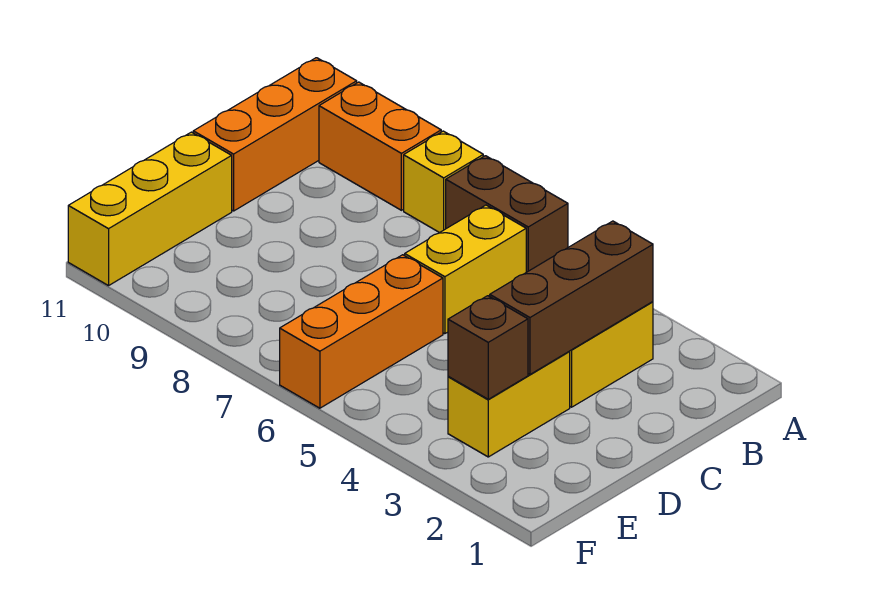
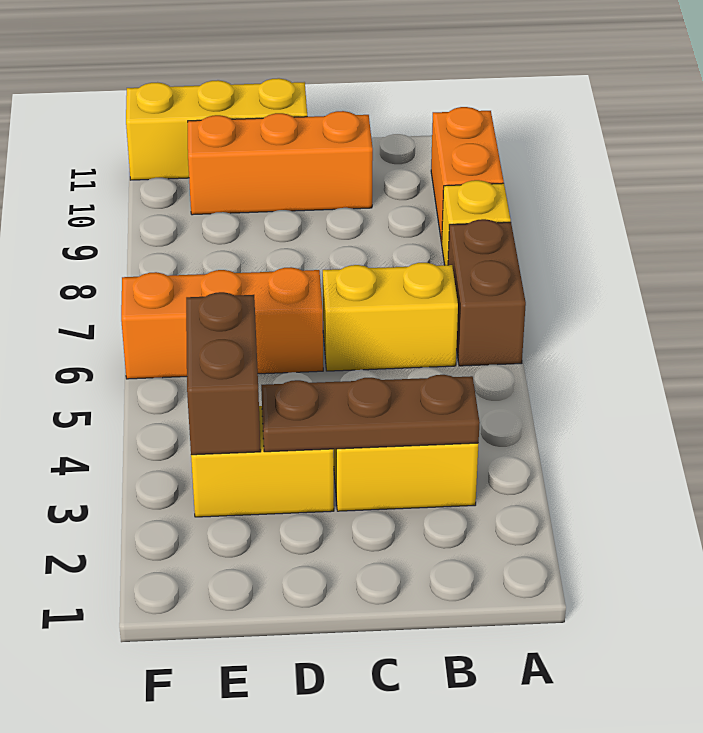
orange brick A11:C11 level 1 -> orange brick C10:E10 level 1
brown brick B3:D3 level 2 -> brown plate B3:D3 level 2
brown brick E3 level 2 -> brown brick E3:E4 level 2

